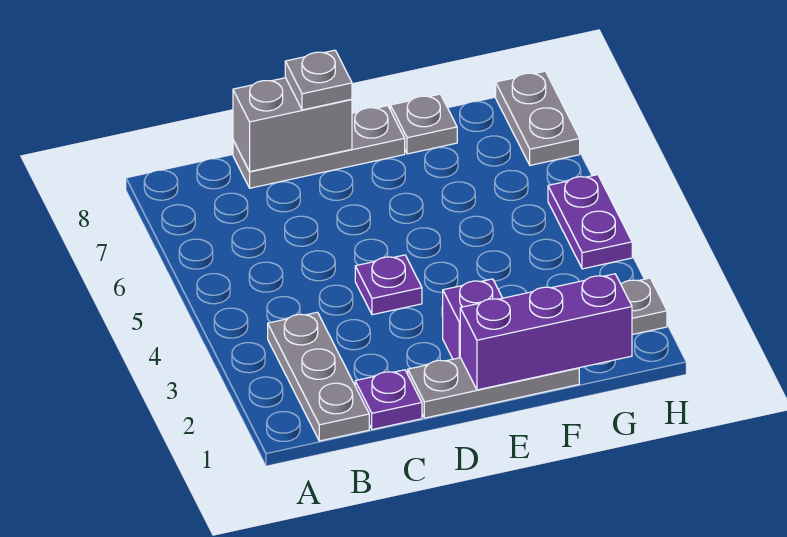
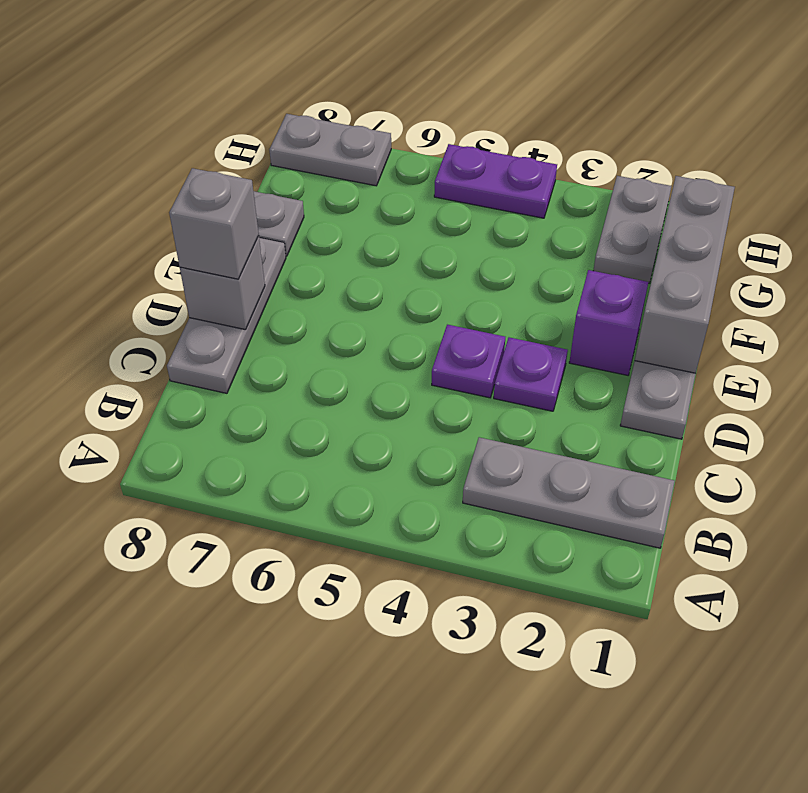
purple plate C1 level 1 -> purple plate D3 level 1
grey brick C8:D8 level 2 -> grey brick D8 level 2
grey plate D8 level 3 -> grey brick D8 level 3
purple brick E1:G1 level 2 -> grey brick E1:G1 level 2

